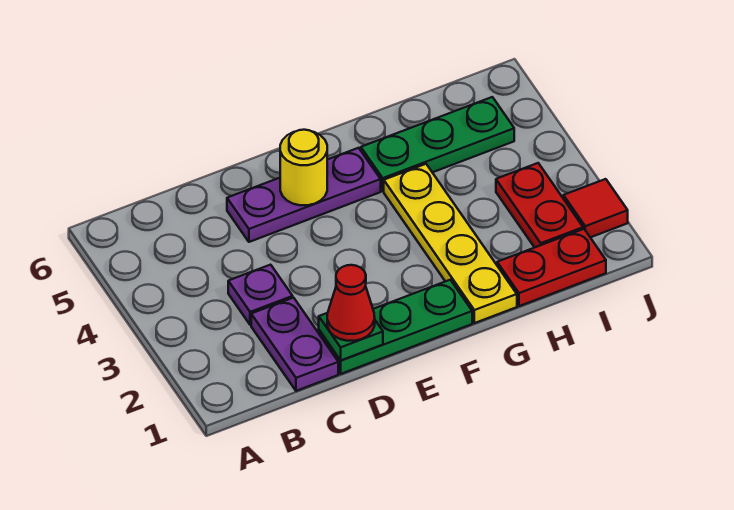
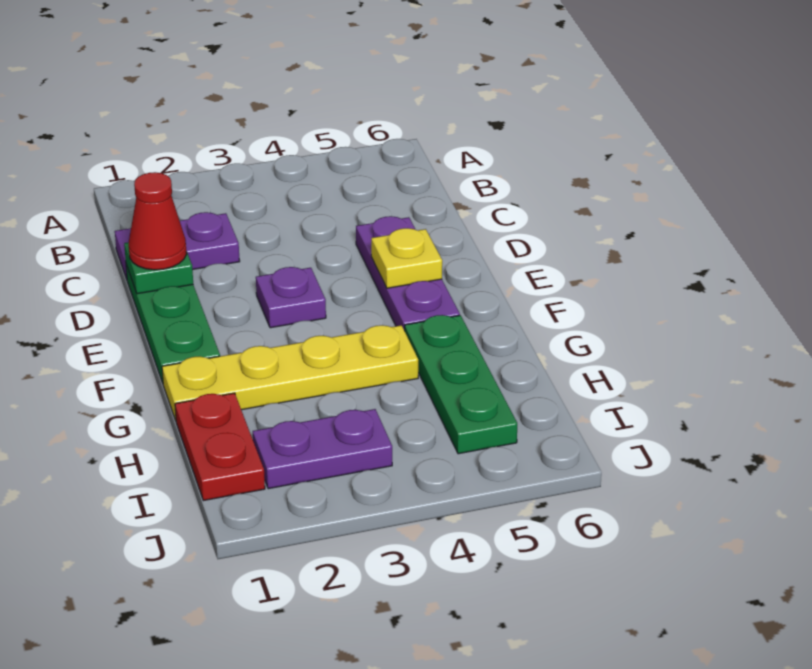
purple plate C3 level 1 -> purple plate E3 level 1
yellow round brick E5 level 2 -> yellow plate E5 level 2
red plate I2:I3 level 1 -> purple plate I2:I3 level 1
red tile J2 level 1 -> none

